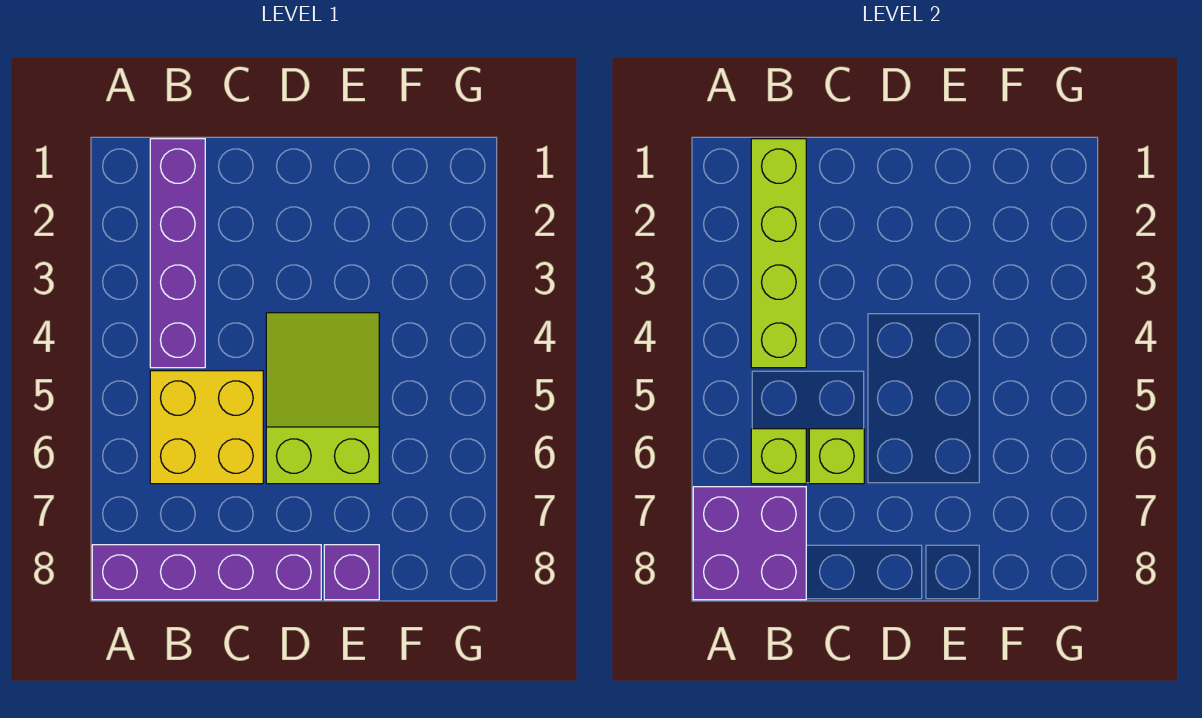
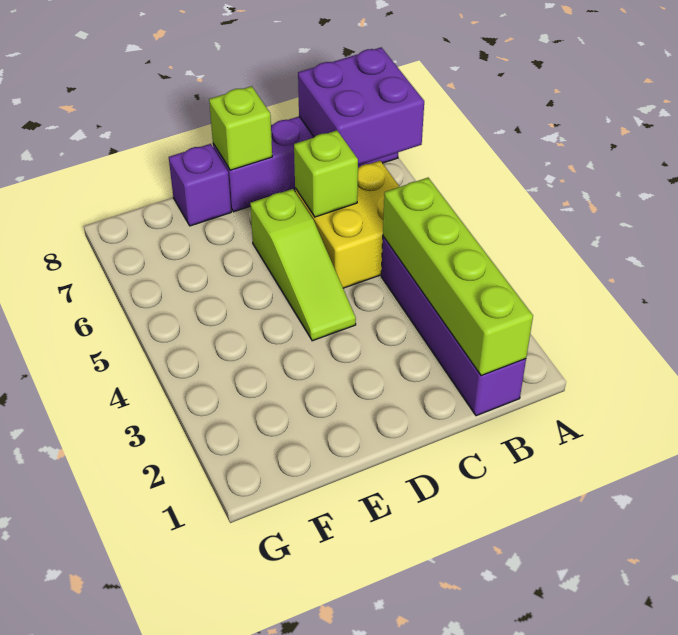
lime brick B6 level 2 -> lime brick D8 level 2
lime slope D4:E6 level 1 top 6 -> lime slope D4:D6 level 1 top 6

